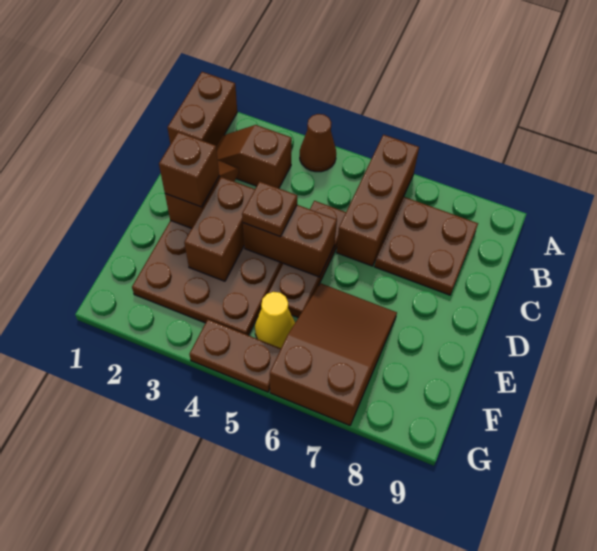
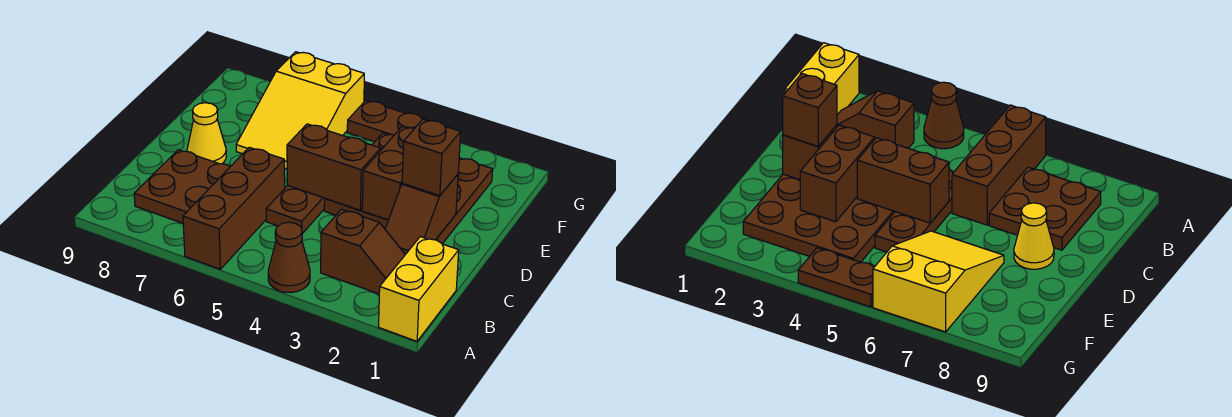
brown brick A1:B1 level 1 -> yellow brick A1:B1 level 1
brown plate D4 level 3 -> none
brown slope E6:G7 level 1 top G -> yellow slope E6:G7 level 1 top G
yellow cone F5 level 1 -> yellow cone D8 level 1

